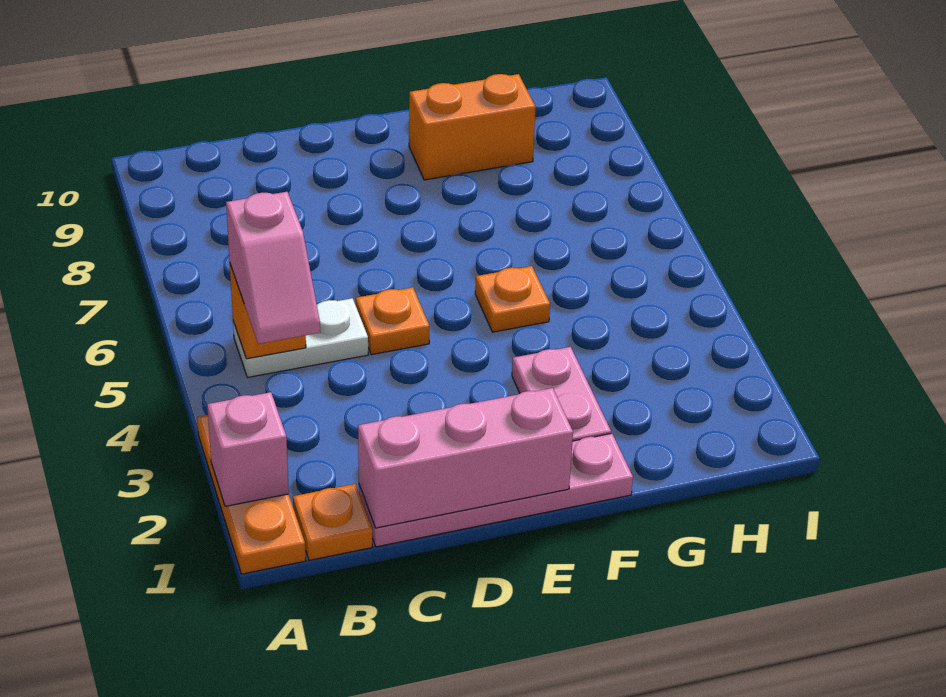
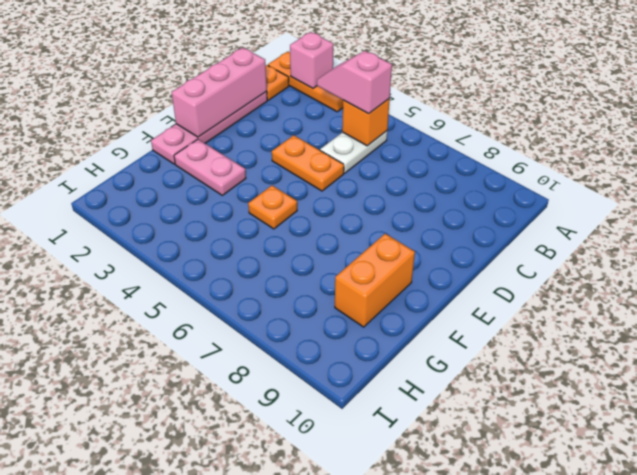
orange plate D5 level 1 -> orange plate D4:D5 level 1

